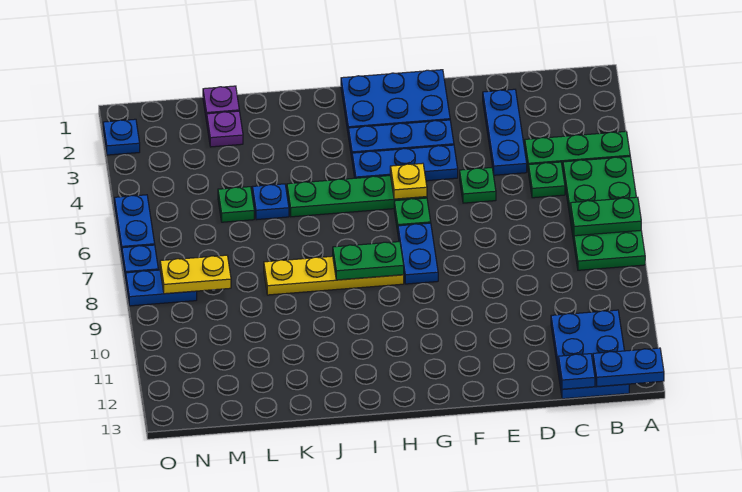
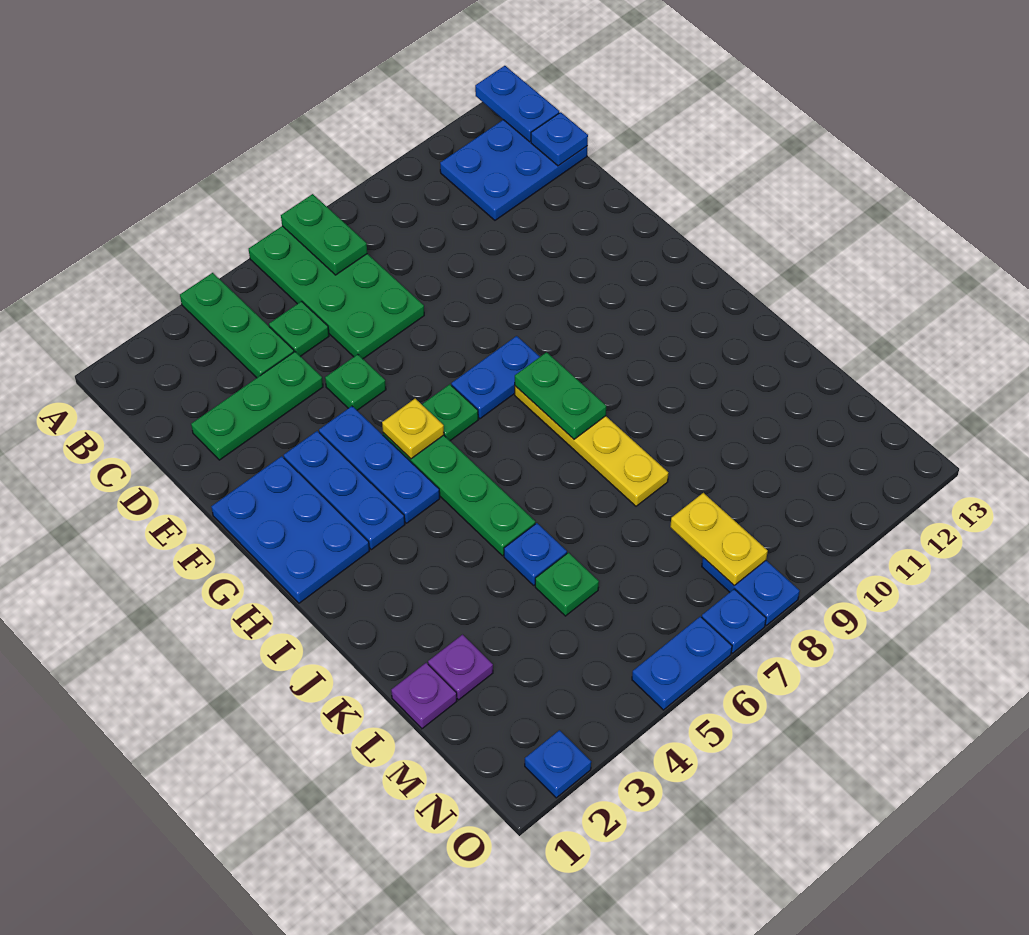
green plate A5:B8 level 1 -> green plate A6:D7 level 1
blue plate D2:D4 level 1 -> green plate D2:D4 level 1

